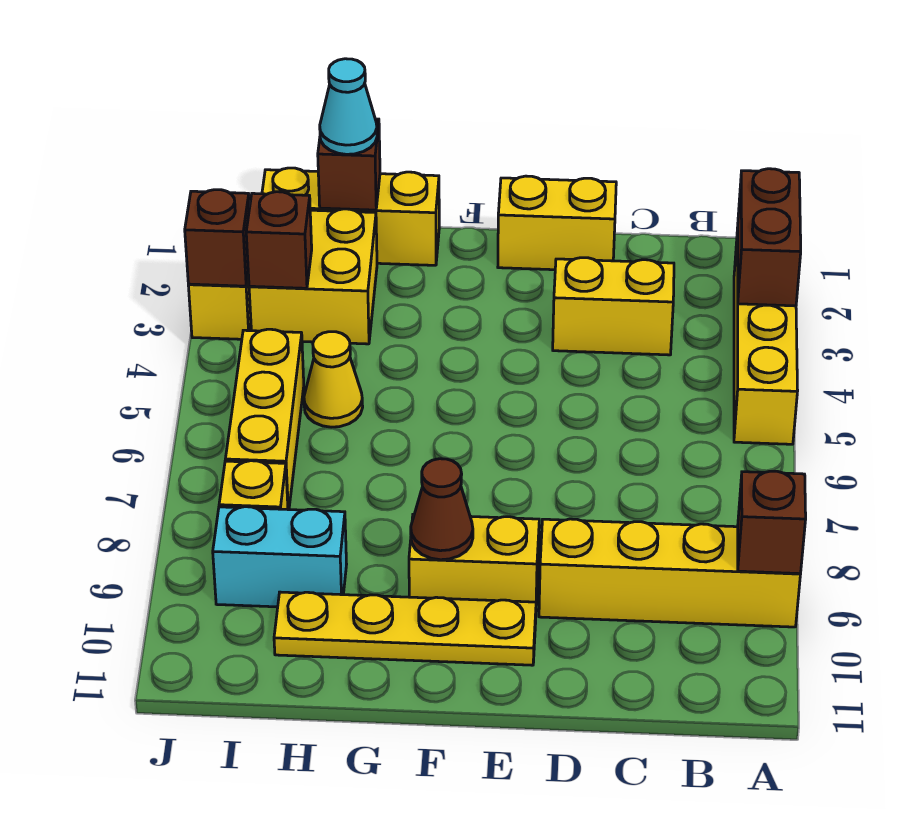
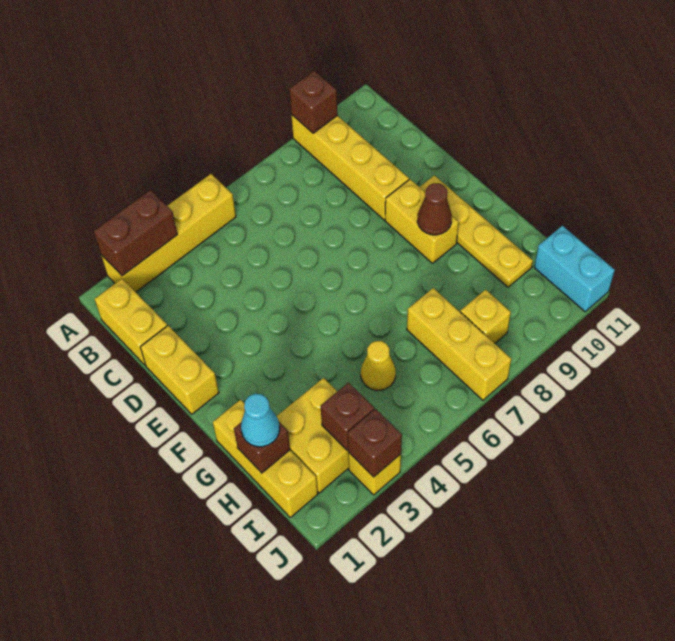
yellow brick C3:D3 level 1 -> yellow brick B1:C1 level 1
cyan brick H9:I9 level 1 -> cyan brick I11:J11 level 1
yellow brick I5:I7 level 1 -> yellow brick H7:J7 level 1

